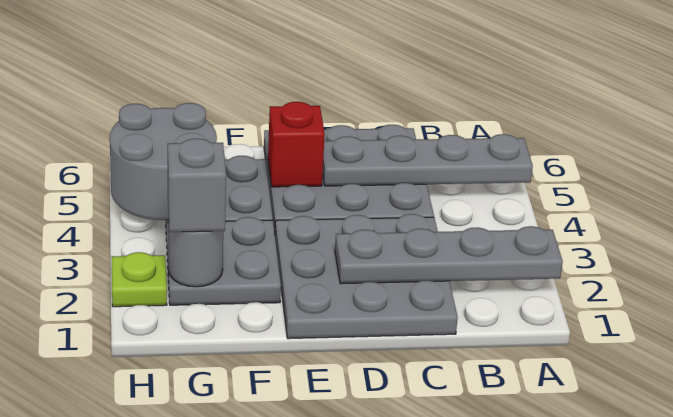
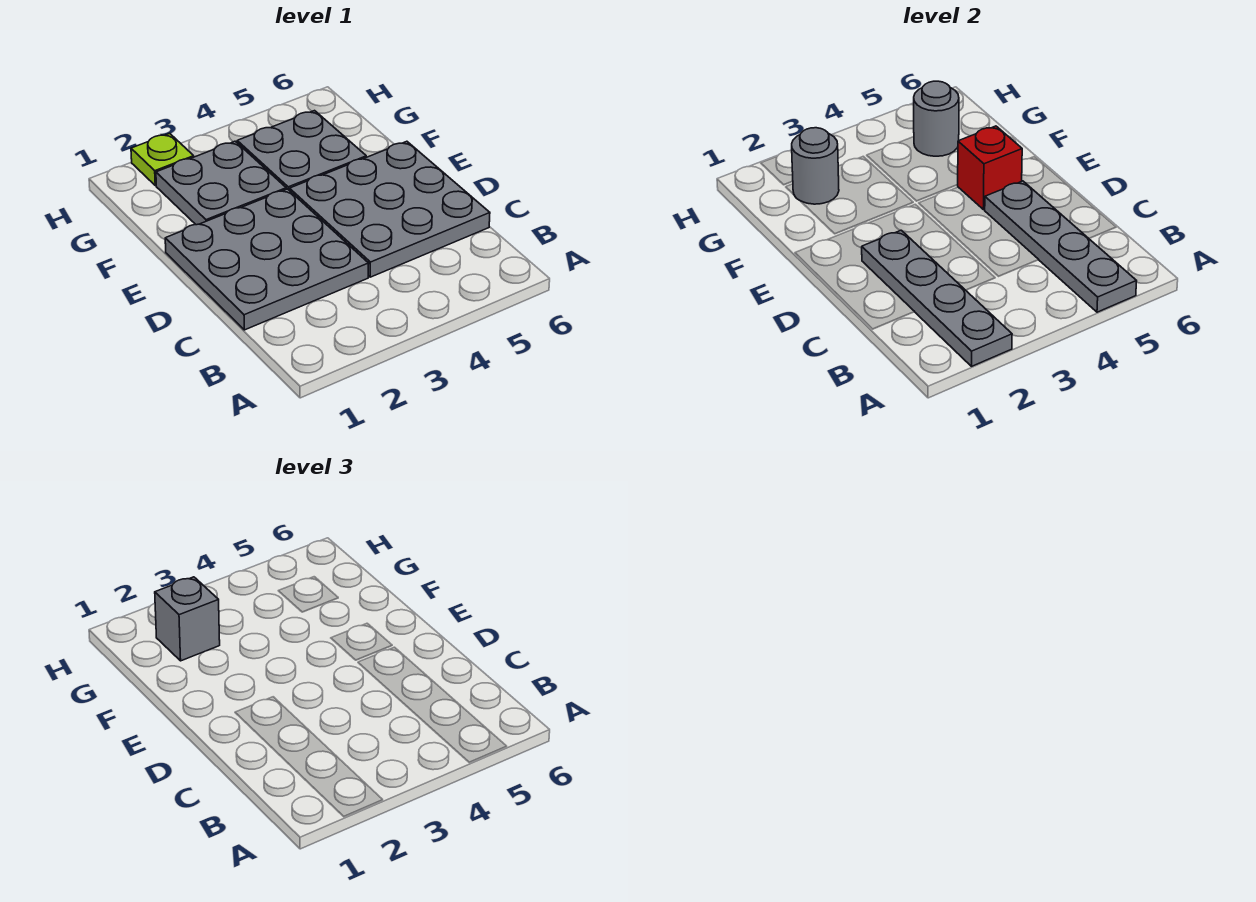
grey round brick G4:H5 level 2 -> grey round brick G5 level 2

